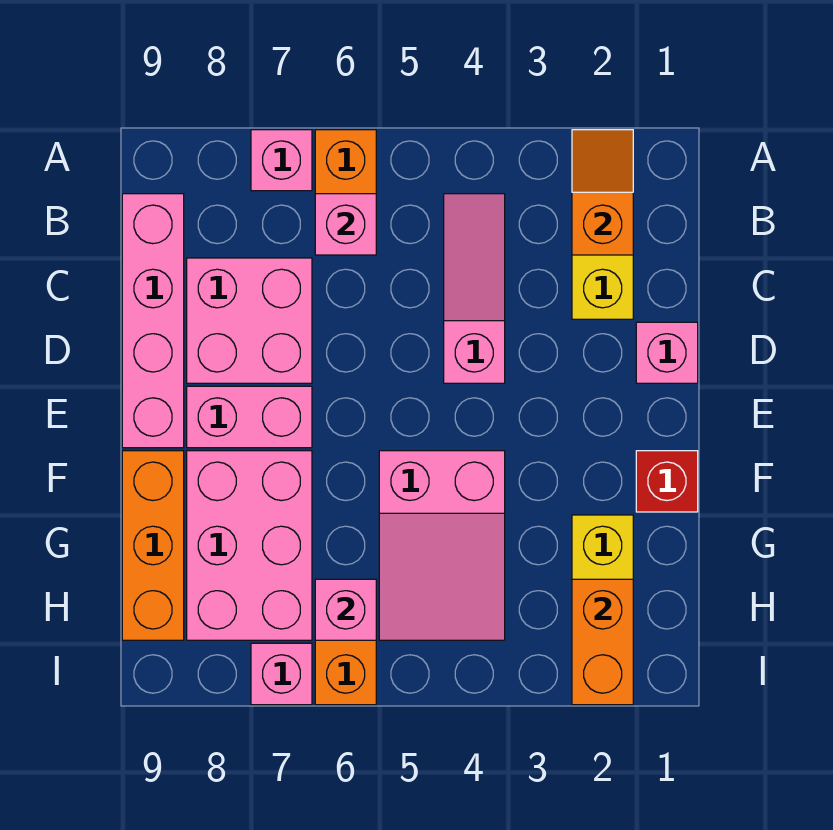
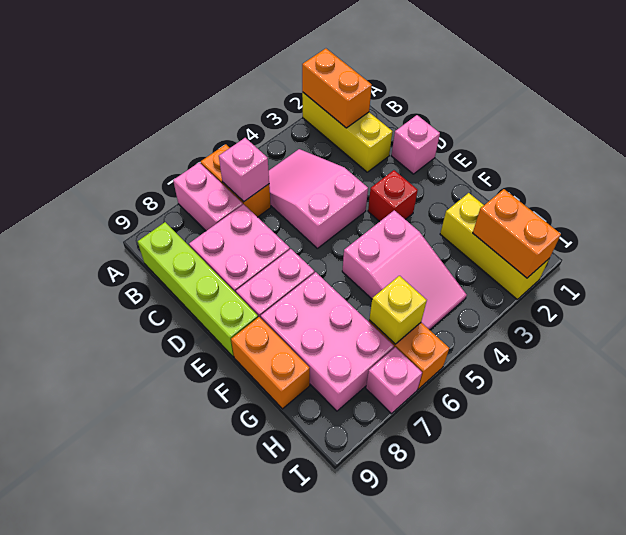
orange slope A2:B2 level 2 top B -> orange brick A2:B2 level 2
pink brick A7 level 1 -> pink brick A7:B7 level 1
pink slope B4:D4 level 1 top D -> pink slope B4:D5 level 1 top D
pink brick B9:E9 level 1 -> lime brick B9:E9 level 1
red brick F1 level 1 -> red brick E3 level 1
orange brick F9:H9 level 1 -> orange brick F9:G9 level 1
pink brick H6 level 2 -> yellow brick H6 level 2

